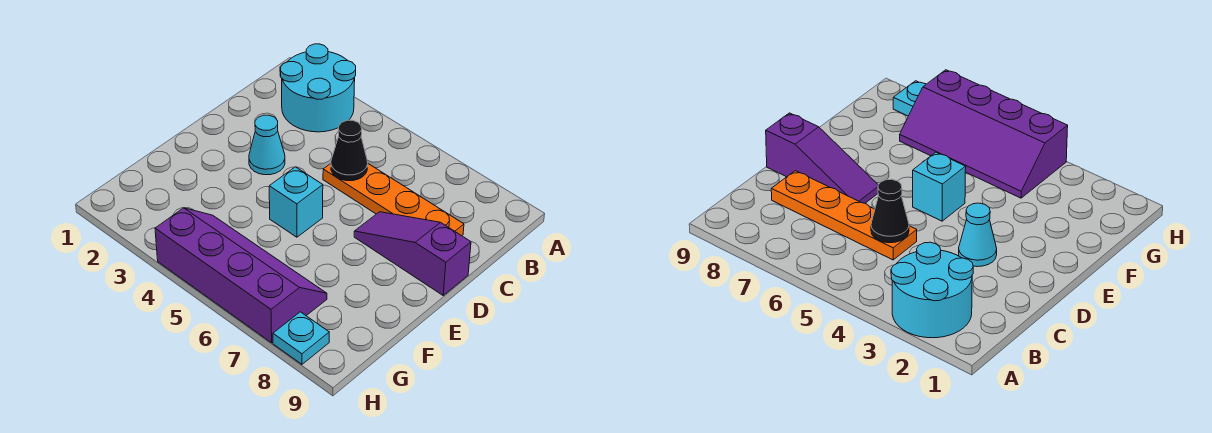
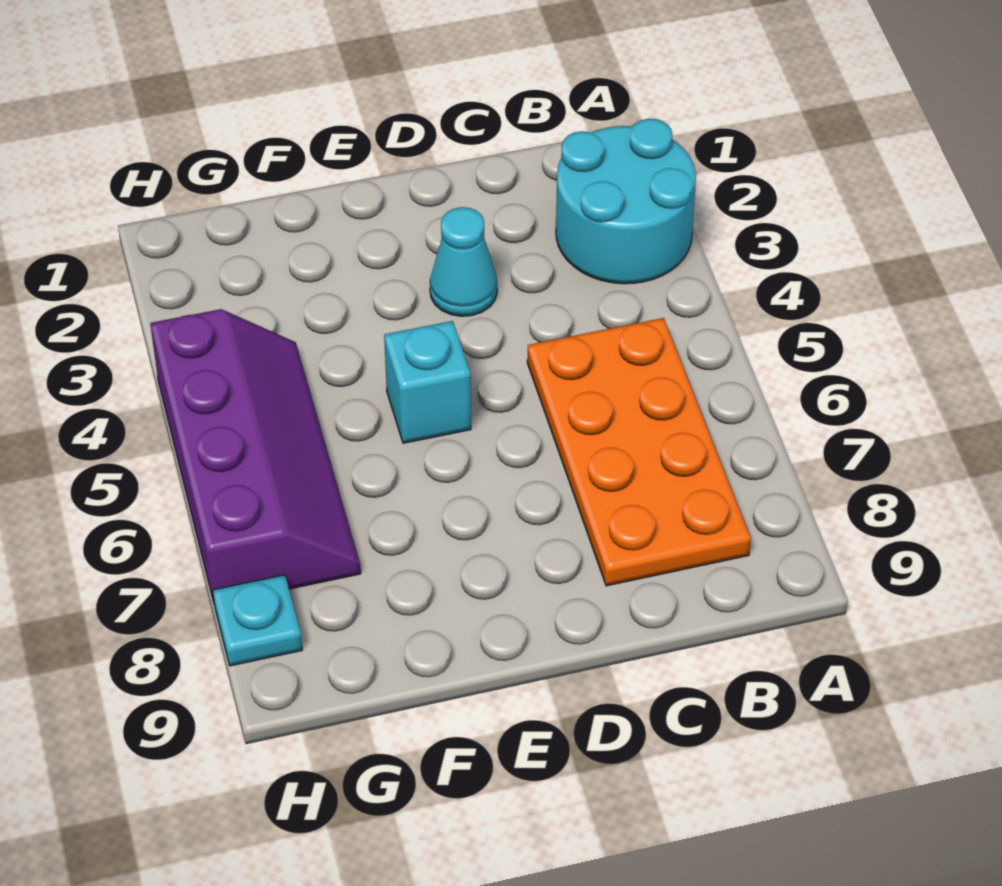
orange plate C5:C8 level 1 -> orange plate B5:C8 level 1
black cone C5 level 2 -> none
purple slope D7:D9 level 1 top 9 -> none

